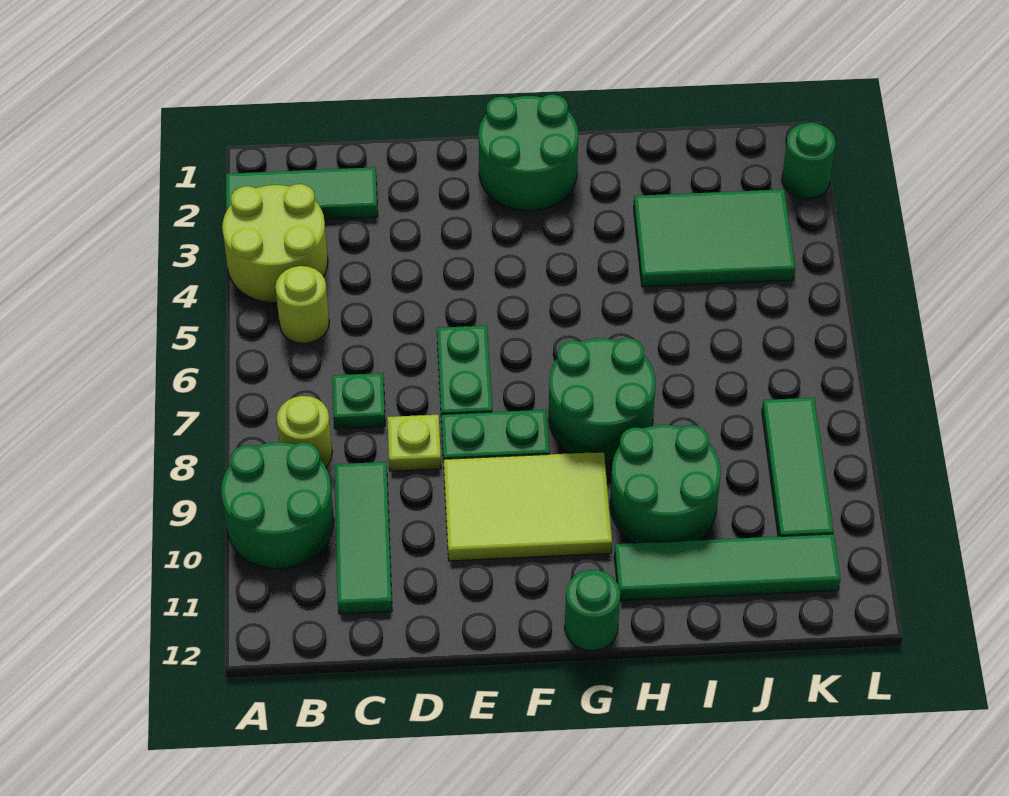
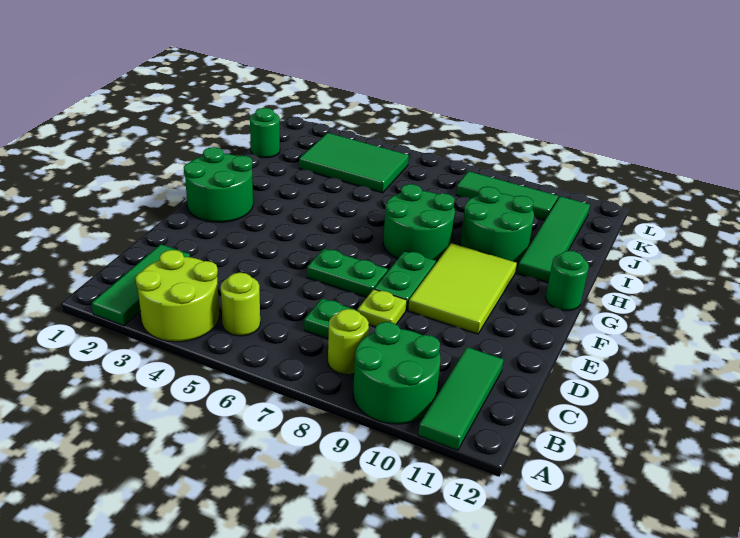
green tile C9:C11 level 1 -> green tile A11:C11 level 1
green tile I3:K4 level 1 -> green tile J3:K5 level 1
green round brick L2 level 1 -> green round brick J1 level 1

